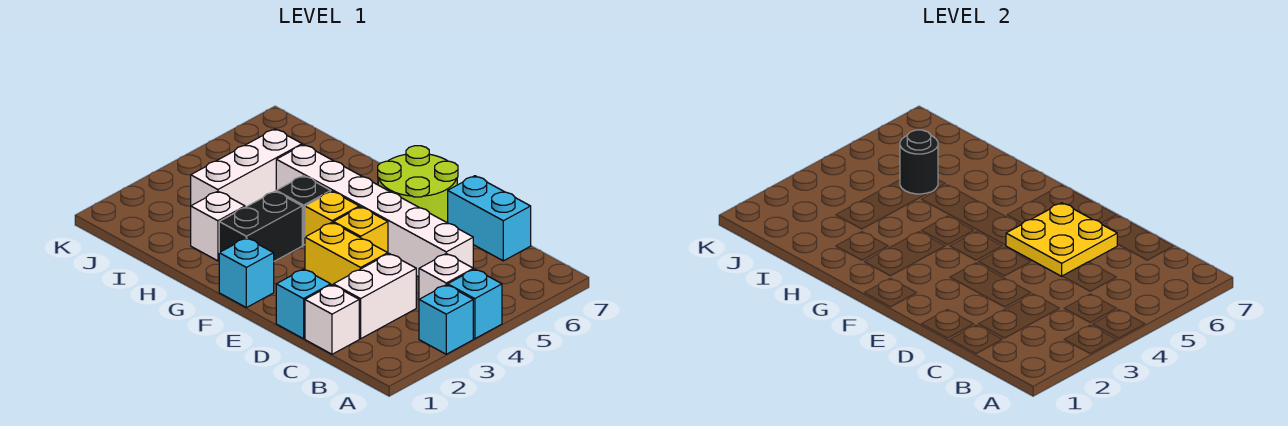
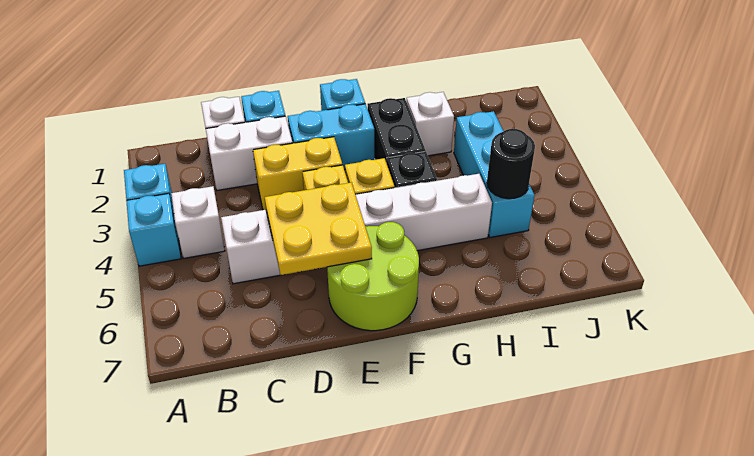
white brick C2:C3 level 1 -> white brick C2:D2 level 1
cyan brick C7:D7 level 1 -> cyan brick E2:F2 level 1
white brick I3:I5 level 1 -> cyan brick I3:I5 level 1

